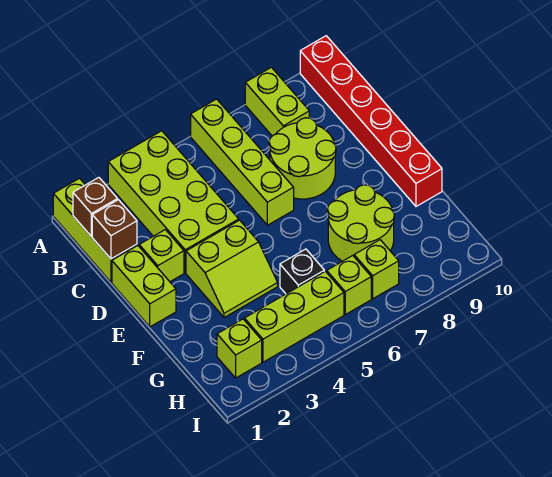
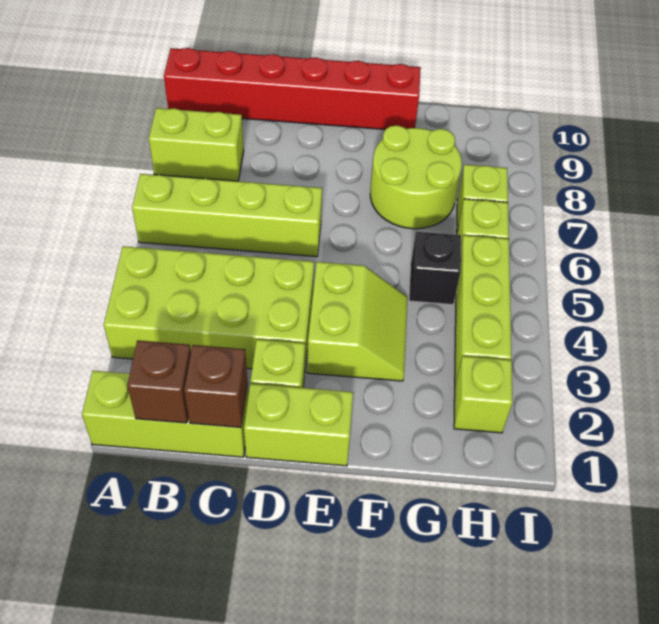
lime round brick C7:D8 level 1 -> none

